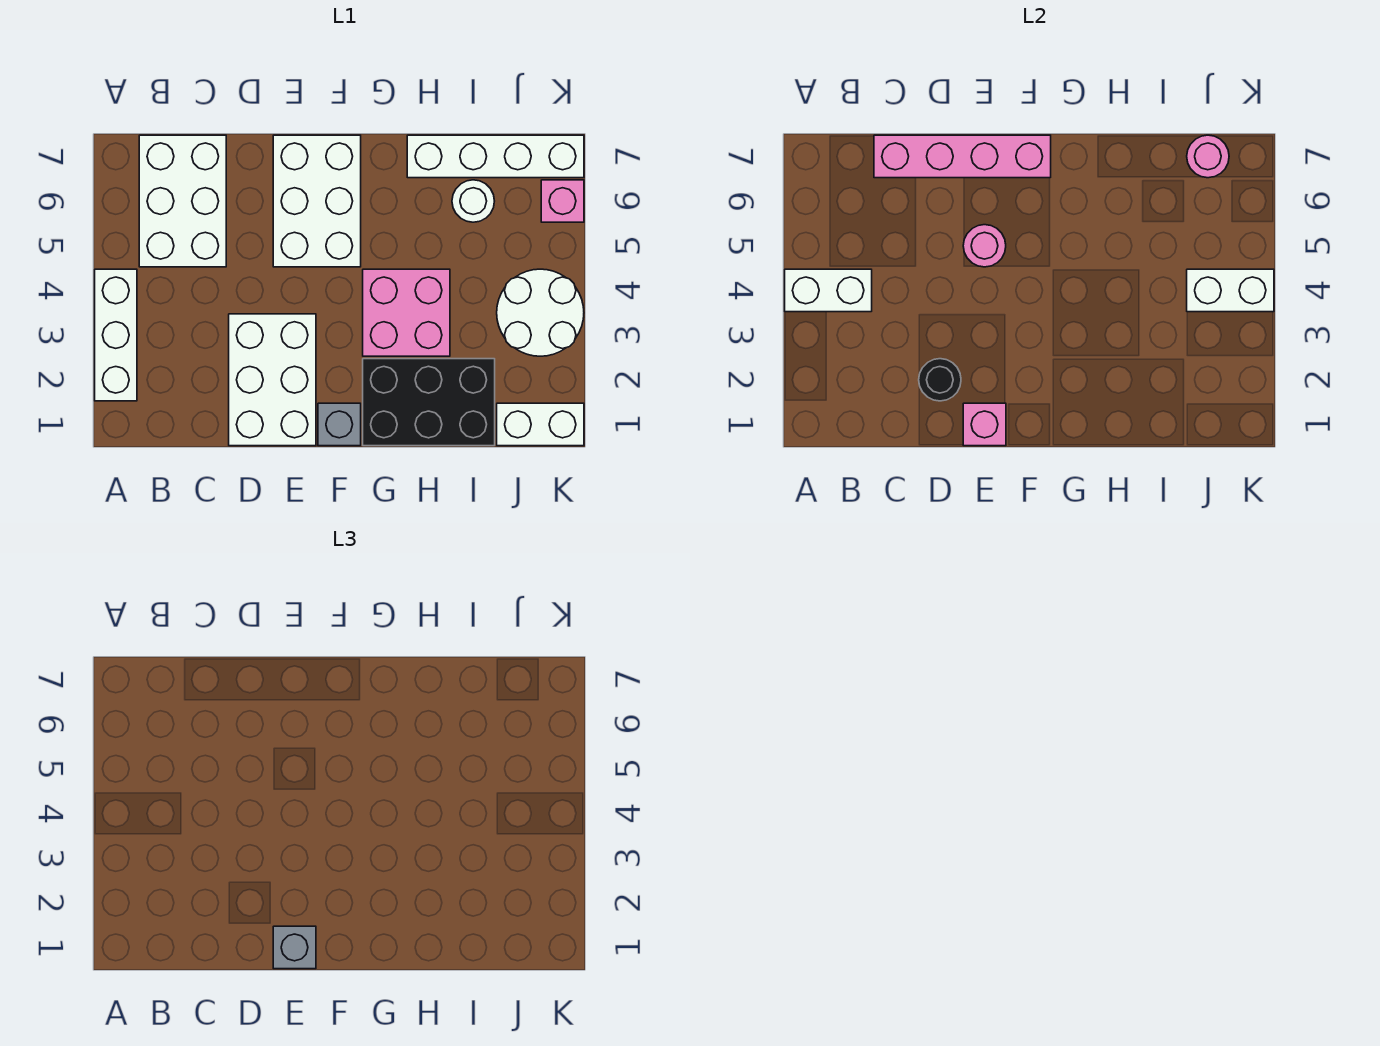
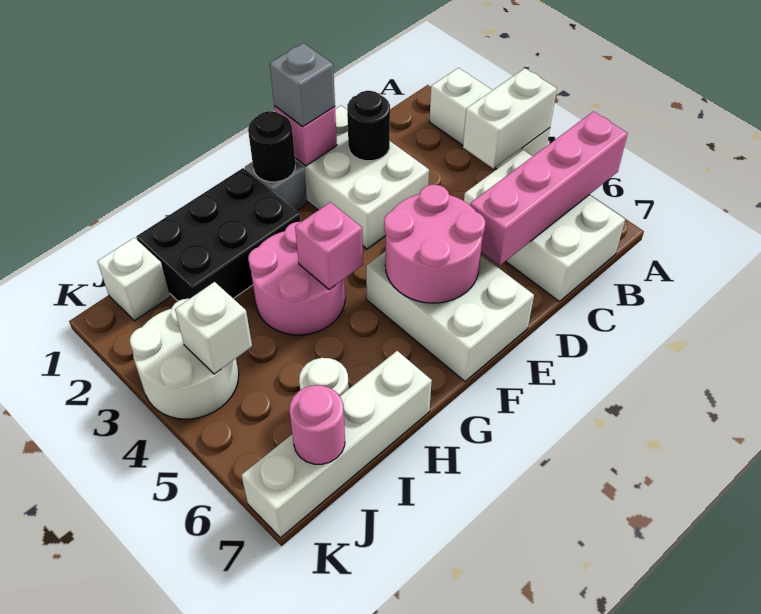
pink brick C7:F7 level 2 -> pink brick A6:D6 level 2
pink round brick E5 level 2 -> pink round brick E5:F6 level 2
none -> black round brick F1 level 2
pink brick G3:H4 level 1 -> pink round brick G3:H4 level 1
white brick J1:K1 level 1 -> white brick J1 level 1
white brick J4:K4 level 2 -> white brick J4 level 2
pink brick K6 level 1 -> pink brick G4 level 2

